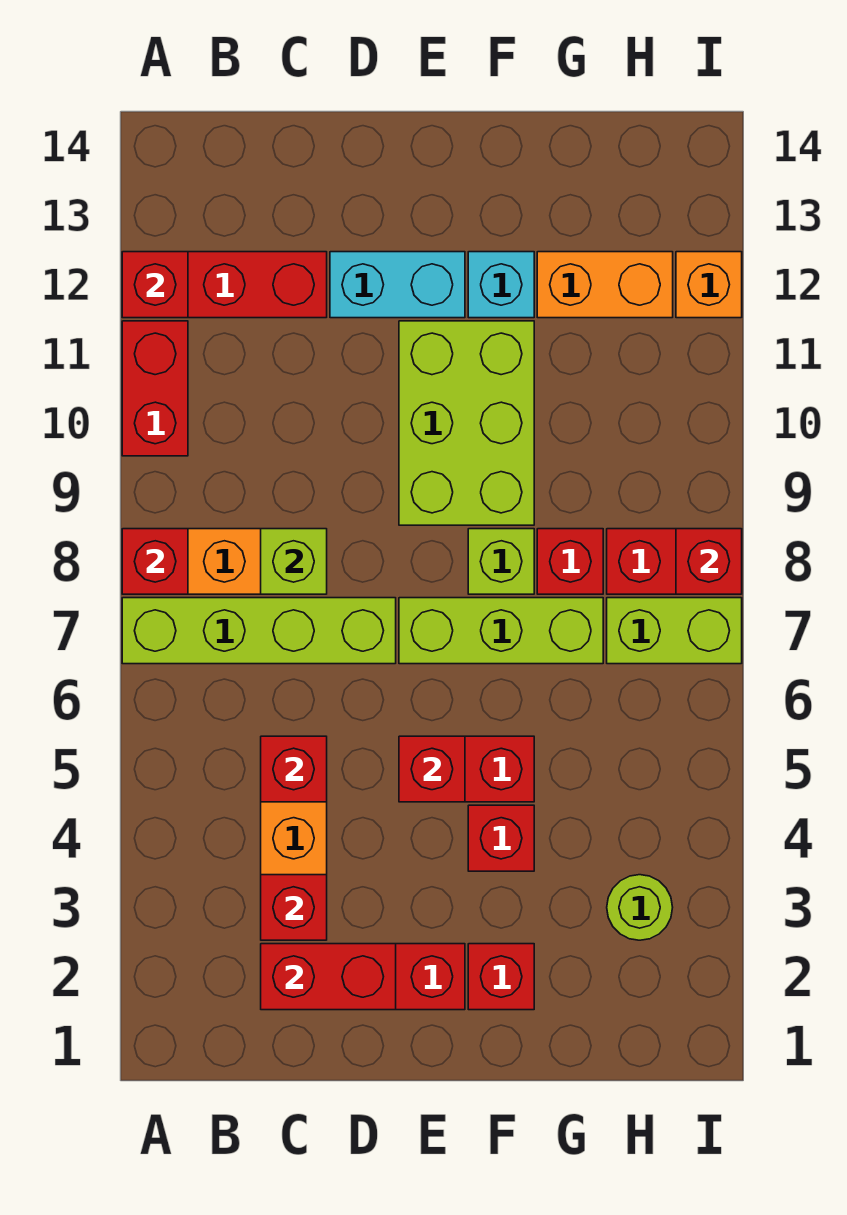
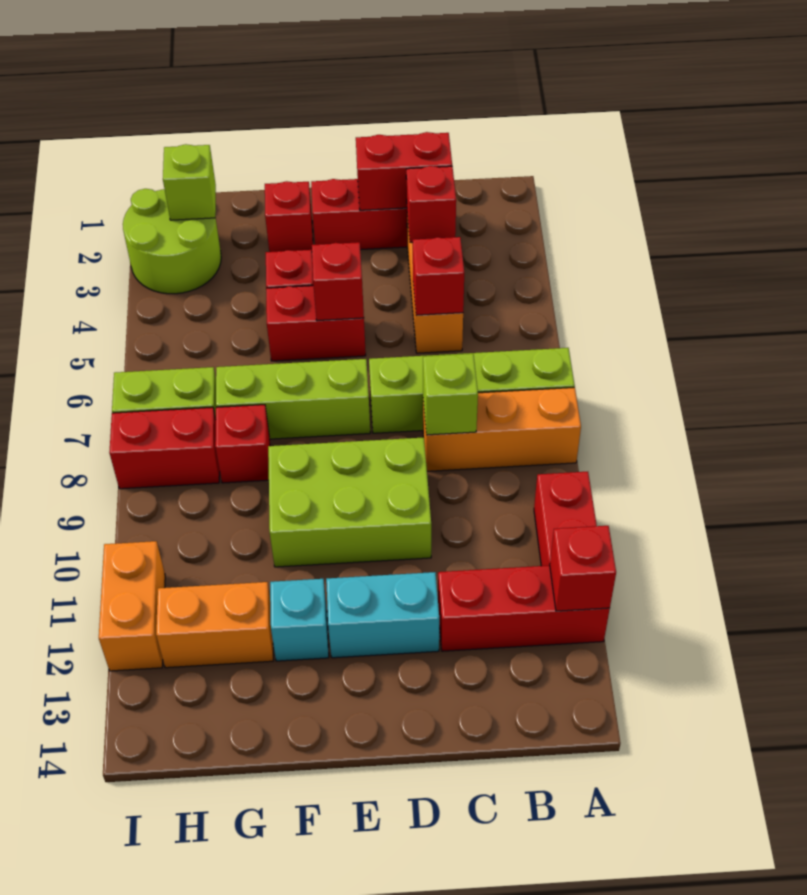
red brick A8 level 2 -> none
lime brick E9:F11 level 1 -> lime brick D9:F10 level 1
lime brick F8 level 1 -> lime brick H2 level 2
lime round brick H3 level 1 -> lime round brick H2:I3 level 1
red brick I8 level 2 -> none
orange brick I12 level 1 -> orange brick I11:I12 level 1

